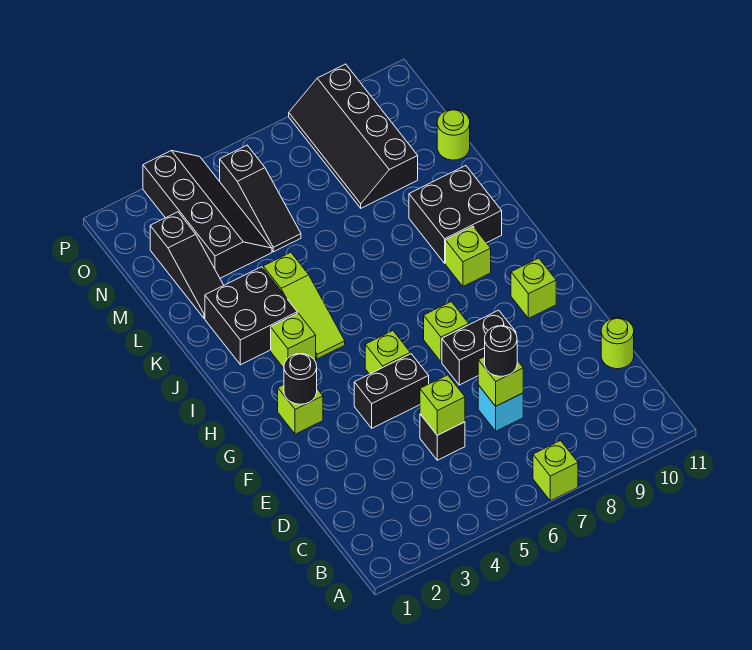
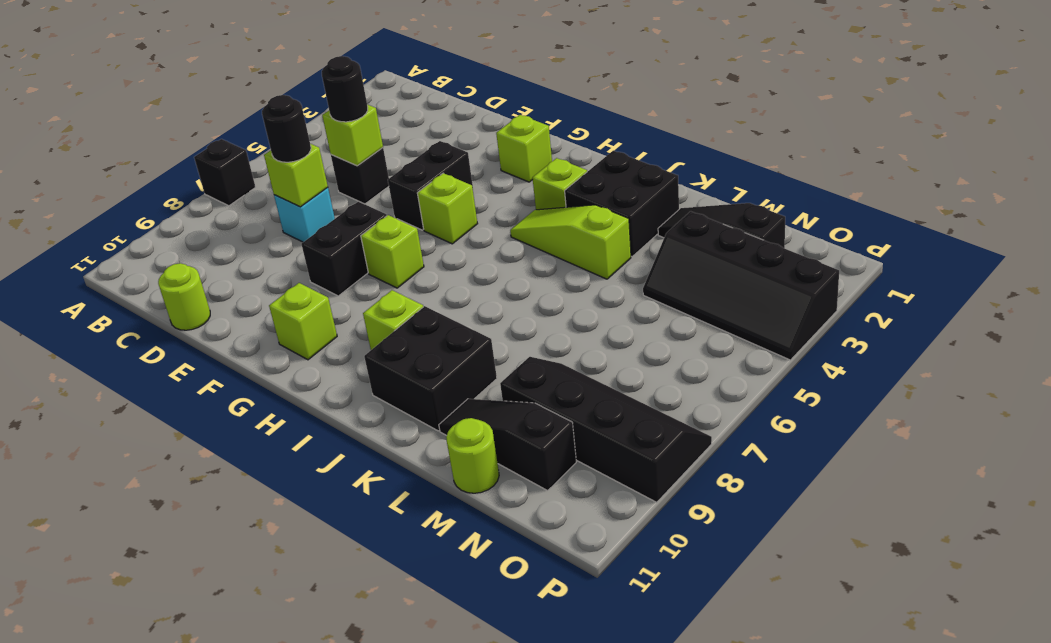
lime brick A7 level 1 -> black brick A7 level 1
black round brick G2 level 2 -> black round brick D5 level 3
black slope M5:O5 level 1 top O -> black slope L10:N10 level 1 top N

